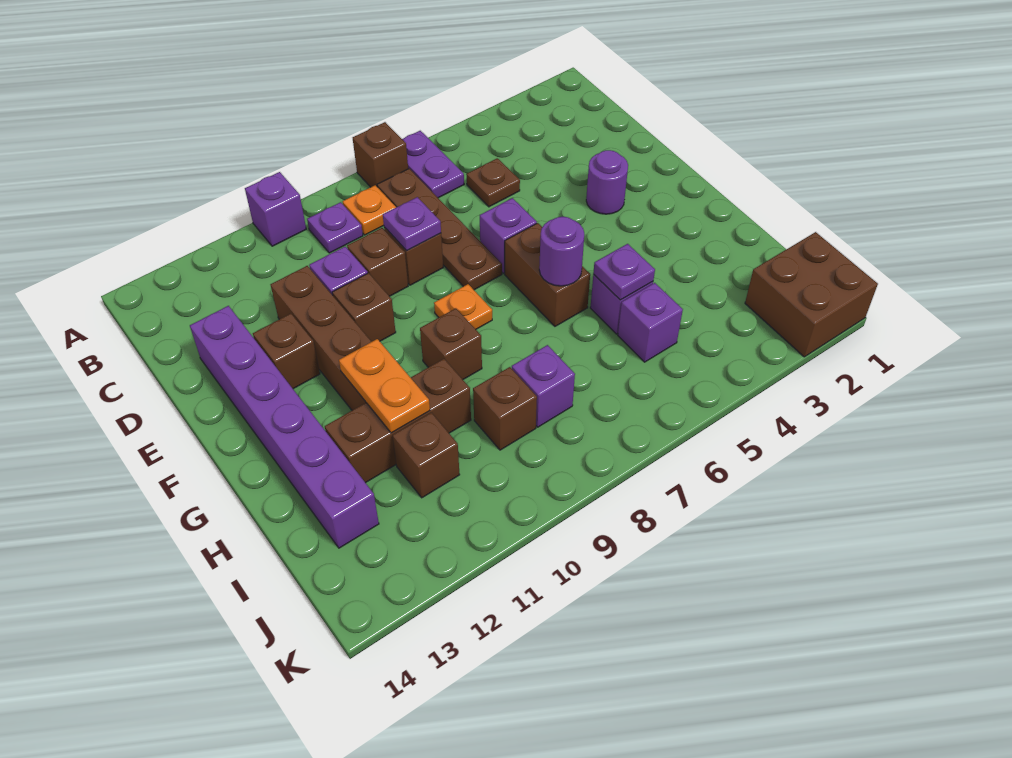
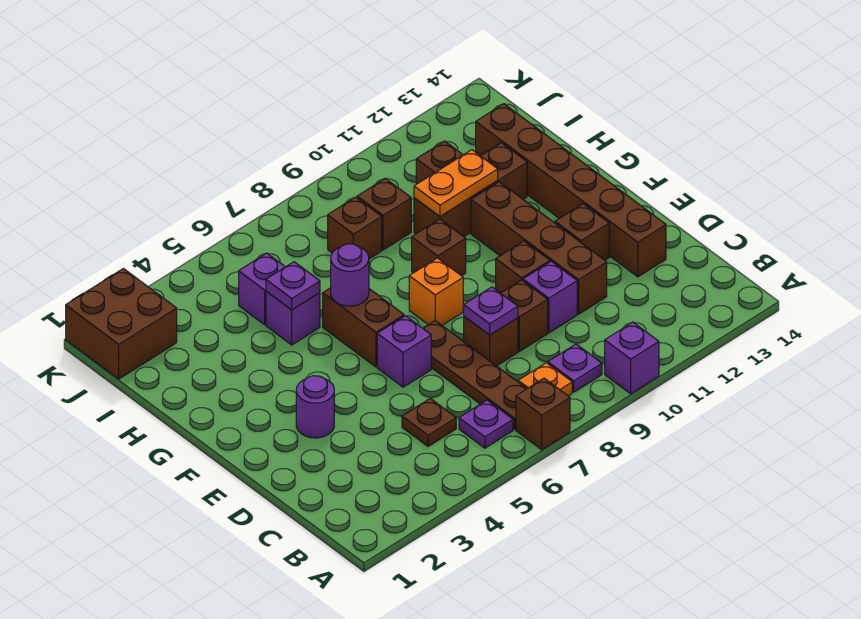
purple plate A6:B6 level 1 -> purple plate B6 level 1
purple brick D13:I13 level 1 -> brown brick D13:I13 level 1
orange plate F8 level 1 -> orange brick F8 level 1
orange plate G11:H11 level 2 -> orange plate H10:H11 level 2
purple brick I8 level 1 -> brown brick I8 level 1

